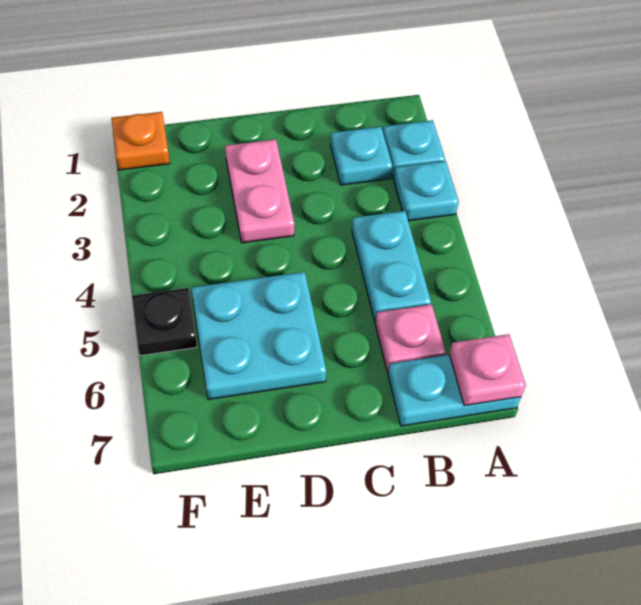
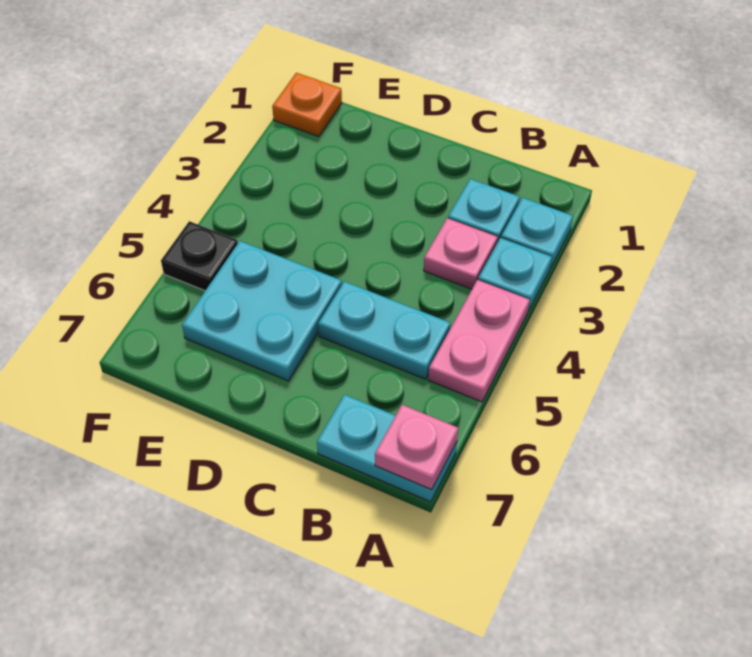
cyan plate B4:B5 level 1 -> cyan plate B5:C5 level 1
pink plate B6 level 1 -> pink plate B3 level 1
pink plate D2:D3 level 1 -> pink plate A4:A5 level 1

